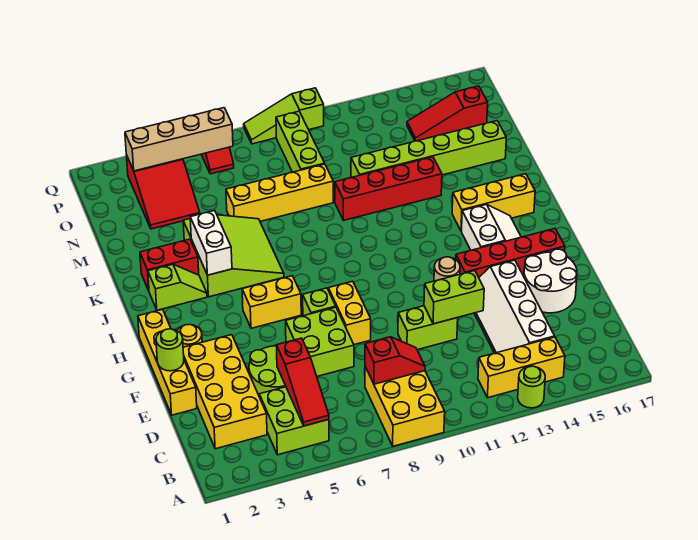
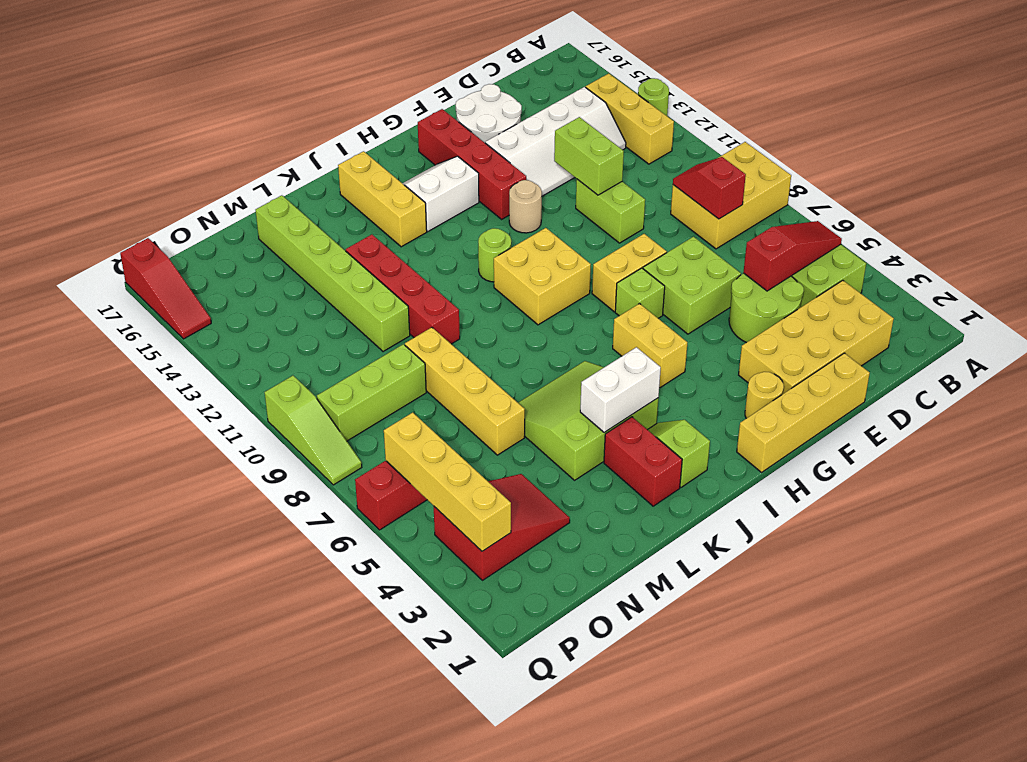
lime round brick F1 level 2 -> lime round brick I11 level 1
none -> yellow brick H9:I10 level 1
red slope O14:O16 level 1 top 16 -> red slope Q15:Q17 level 1 top 17
tan brick P3:P6 level 2 -> yellow brick P3:P6 level 2

